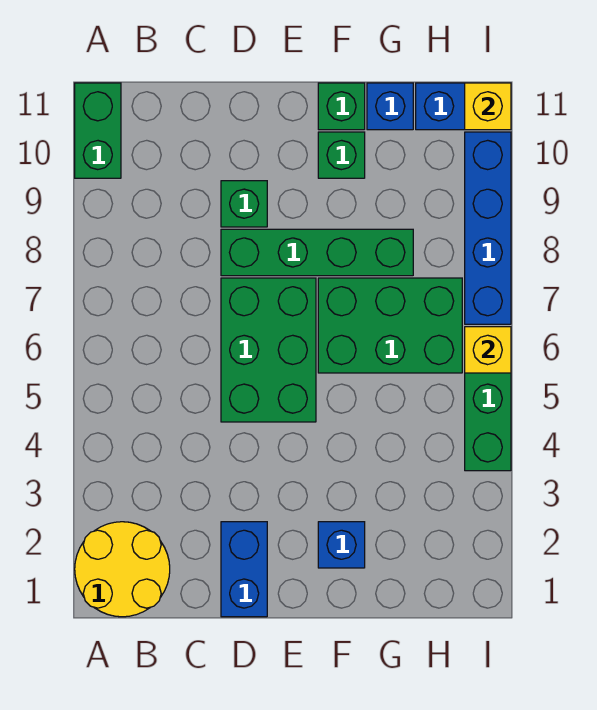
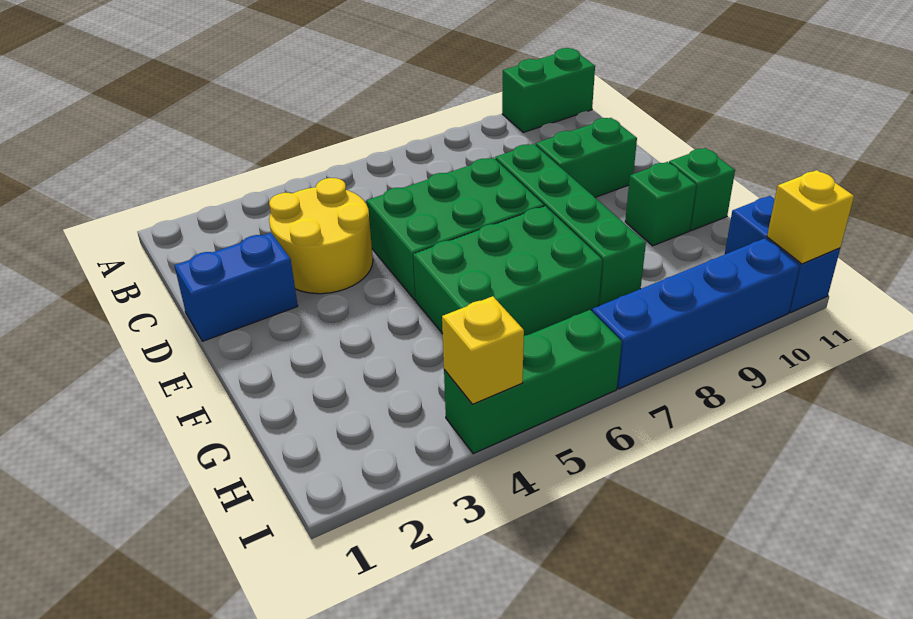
yellow round brick A1:B2 level 1 -> yellow round brick C3:D4 level 1
green brick D9 level 1 -> green brick D9:D10 level 1
blue brick F2 level 1 -> none
green brick F6:H7 level 1 -> green brick F5:G7 level 1
blue brick G11 level 1 -> none
yellow brick I6 level 2 -> yellow brick I4 level 2

